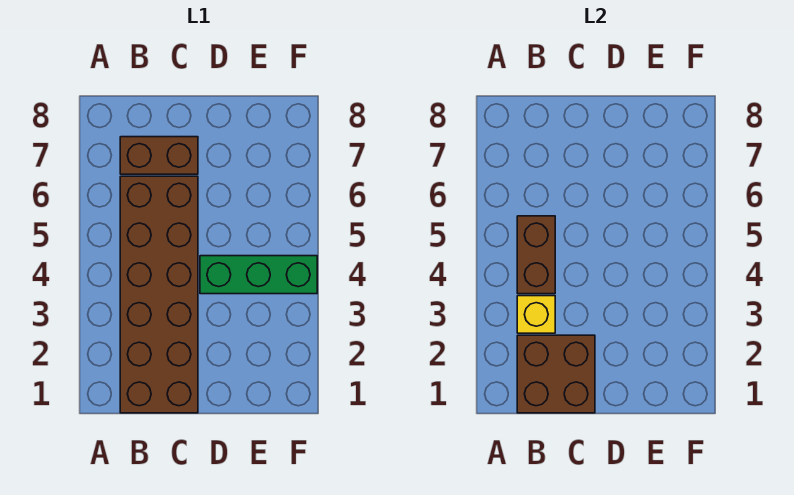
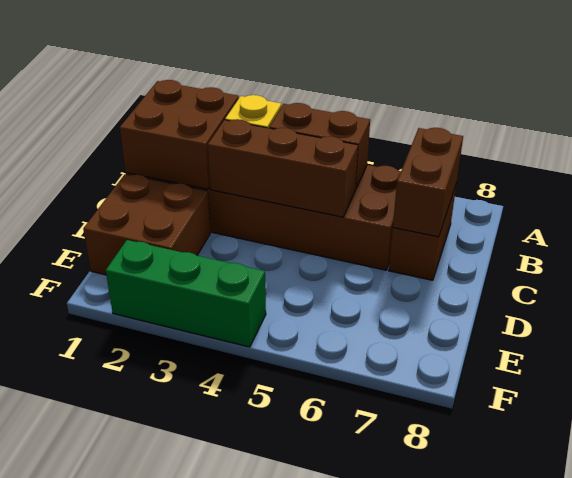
none -> brown brick B7:C7 level 2
none -> brown brick C3:C5 level 2
none -> brown brick D1:E2 level 1
green brick D4:F4 level 1 -> green brick F2:F4 level 1

